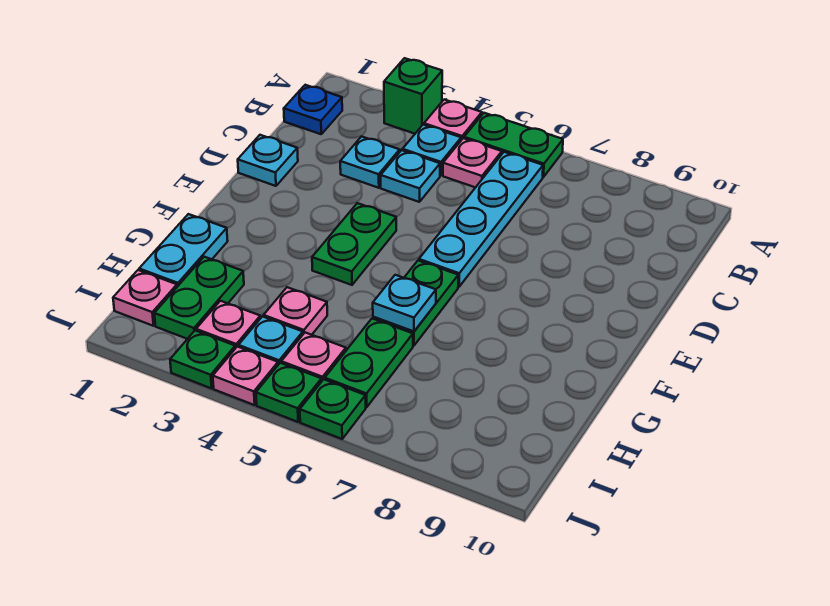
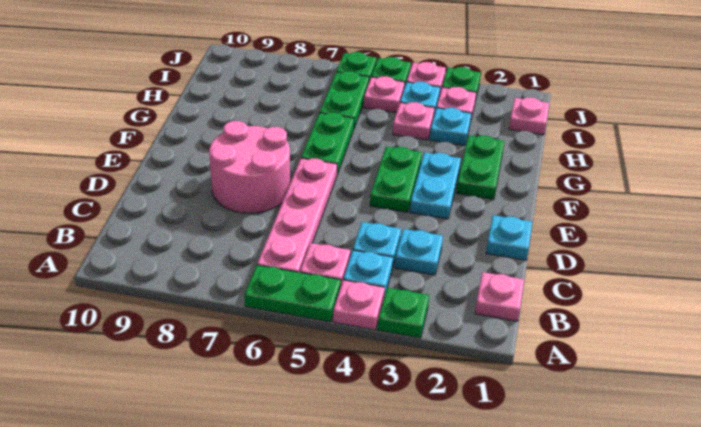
green brick A3 level 1 -> green plate A3 level 1
blue plate B1 level 1 -> pink plate B1 level 1
cyan plate B6:E6 level 1 -> pink plate B6:E6 level 1
none -> pink round brick D7:E8 level 1
cyan plate G1:H1 level 1 -> cyan plate E3:F3 level 1
cyan plate G6 level 2 -> cyan plate H3 level 1
green plate H2:I2 level 1 -> green plate F2:G2 level 1

